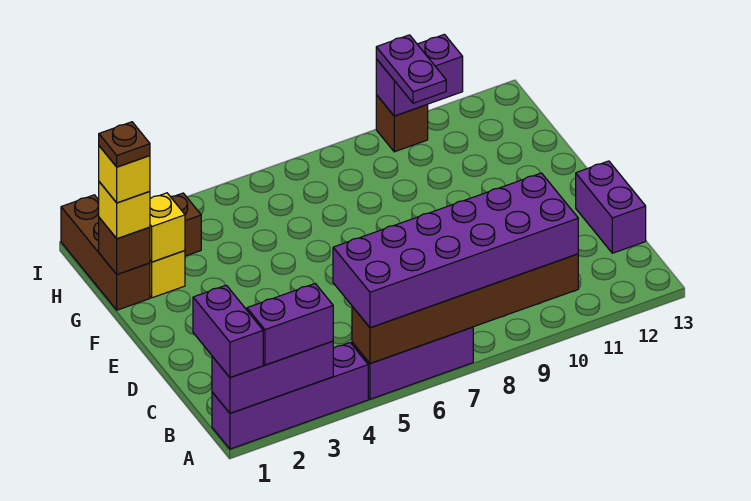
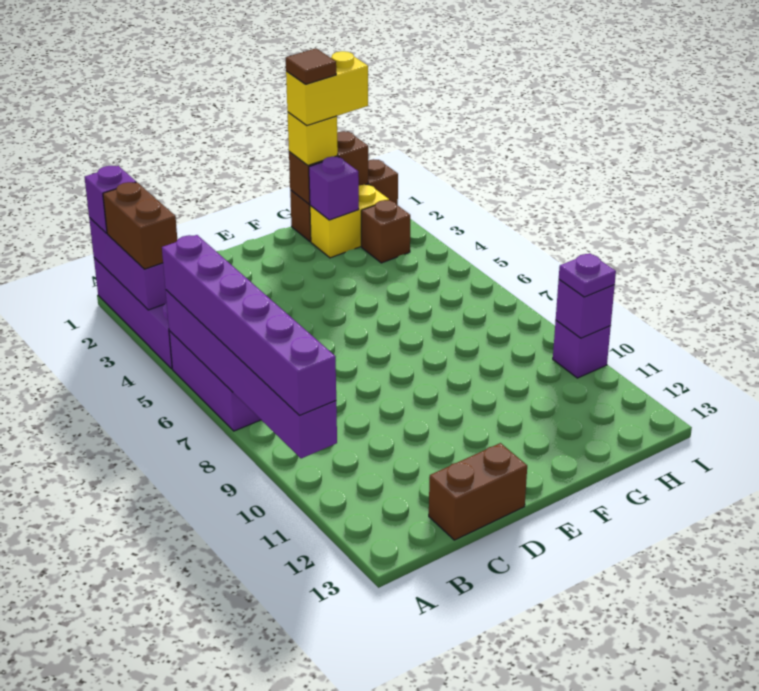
purple brick A1:B1 level 3 -> purple brick A1 level 3
purple brick A2:A3 level 3 -> brown brick A2:A3 level 3
brown brick A5:A10 level 2 -> purple brick A5:A10 level 2
purple brick A5:B10 level 3 -> purple brick A5:A10 level 3
purple brick C13:D13 level 1 -> brown brick C13:D13 level 1
brown brick G1 level 2 -> brown brick G1:H1 level 2
yellow brick G1 level 4 -> yellow brick G1:H1 level 4
brown plate G1 level 5 -> brown tile G1 level 5
yellow brick G2 level 2 -> purple brick G2 level 2
purple plate H10:I10 level 3 -> purple plate I10 level 3
brown brick I10 level 1 -> purple brick I10 level 1
purple brick I10:I11 level 2 -> purple brick I10 level 2

